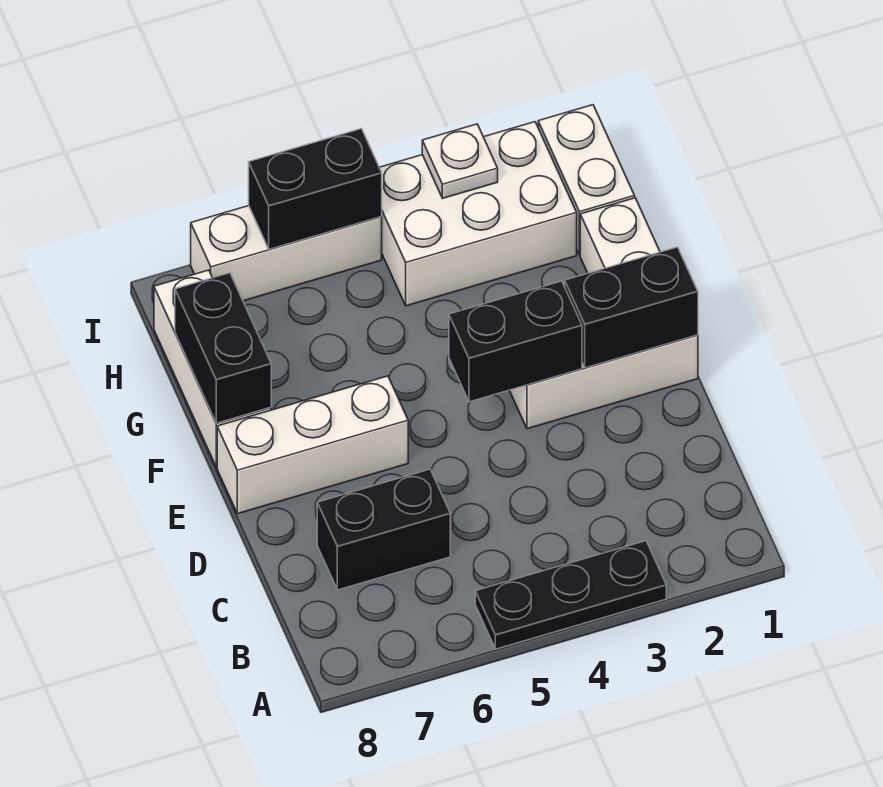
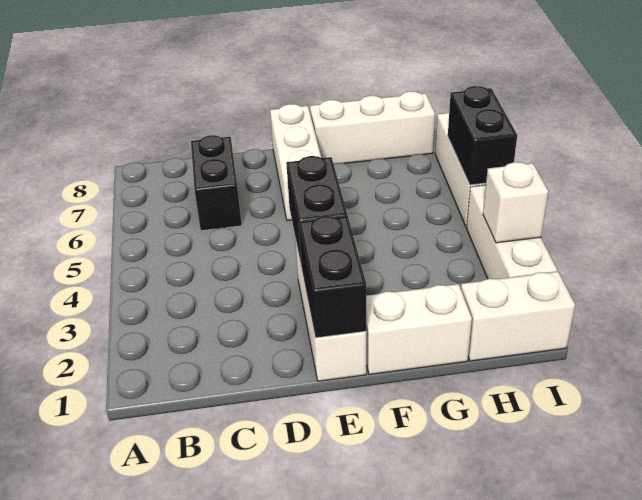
black plate A3:A5 level 1 -> none
black brick F8:G8 level 2 -> none
white brick H2:I4 level 1 -> white brick I2:I4 level 1
white plate I3 level 2 -> white brick I3 level 2

